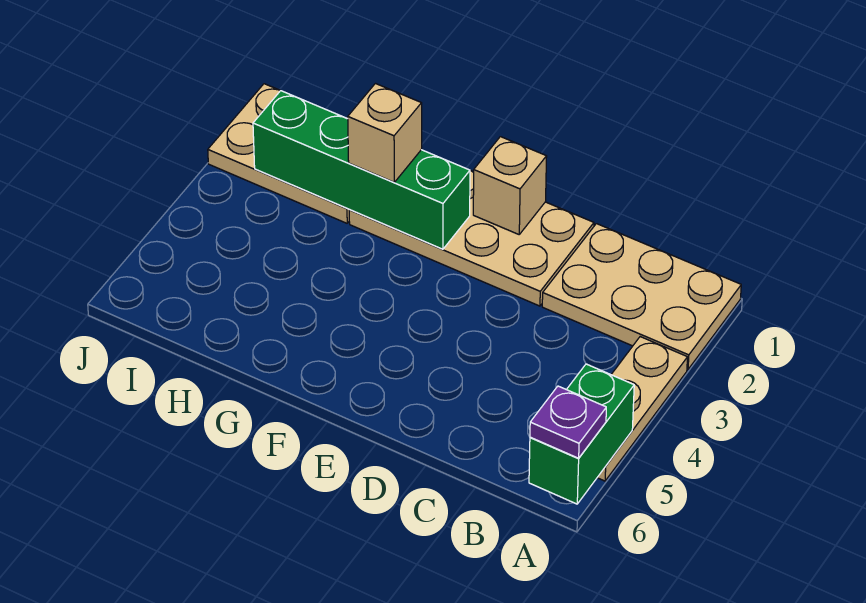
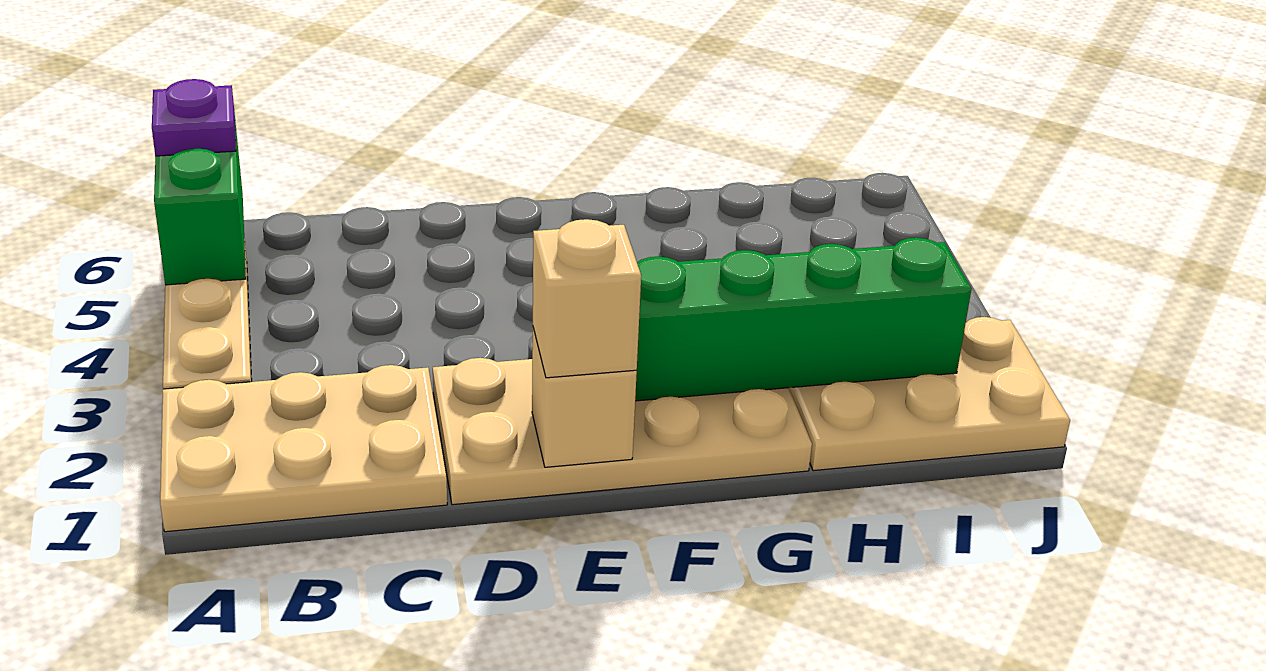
tan brick G2 level 3 -> tan brick E1 level 3

